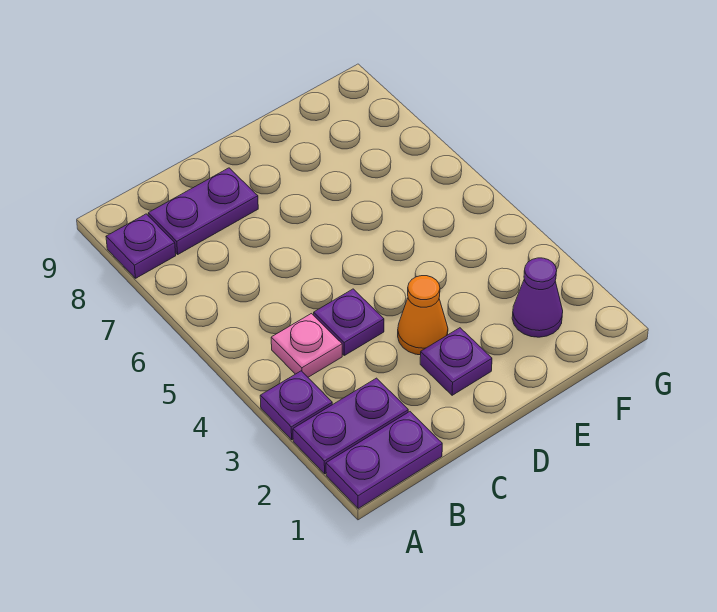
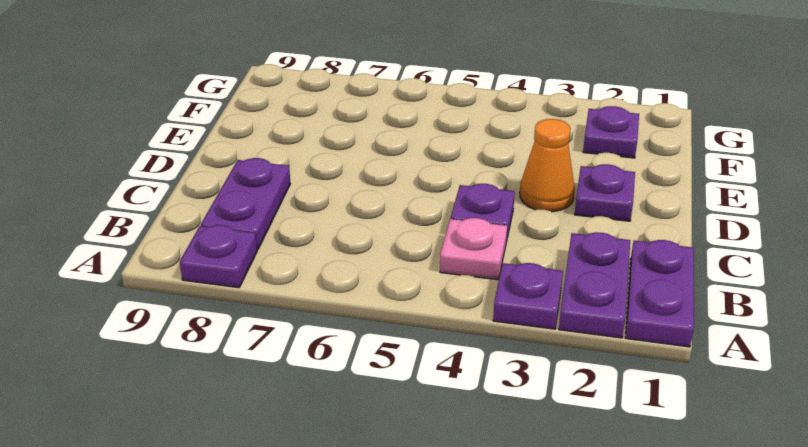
purple cone F2 level 1 -> purple plate F2 level 1

